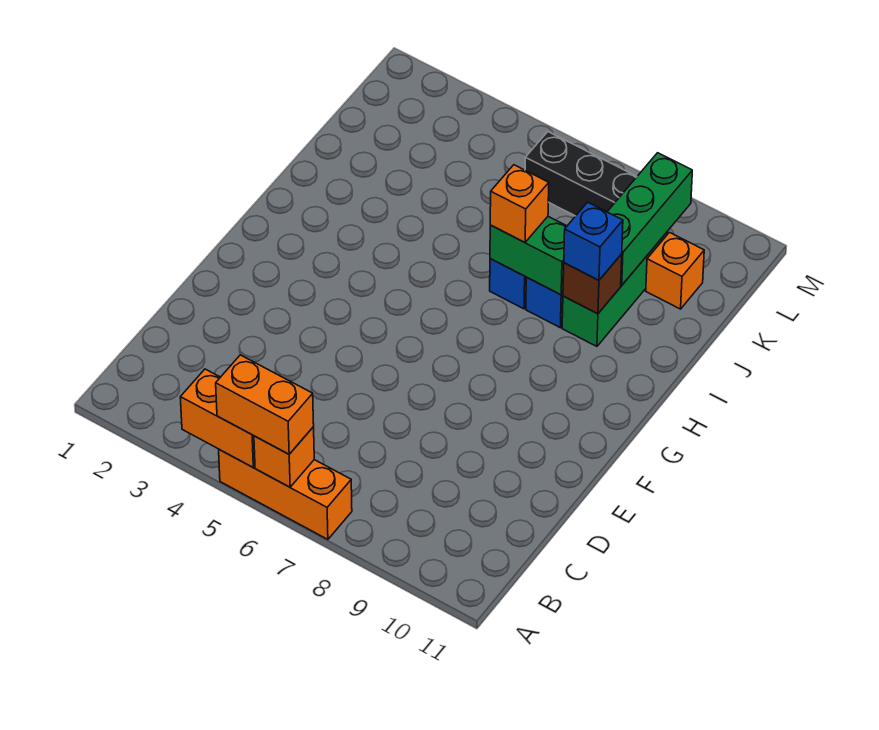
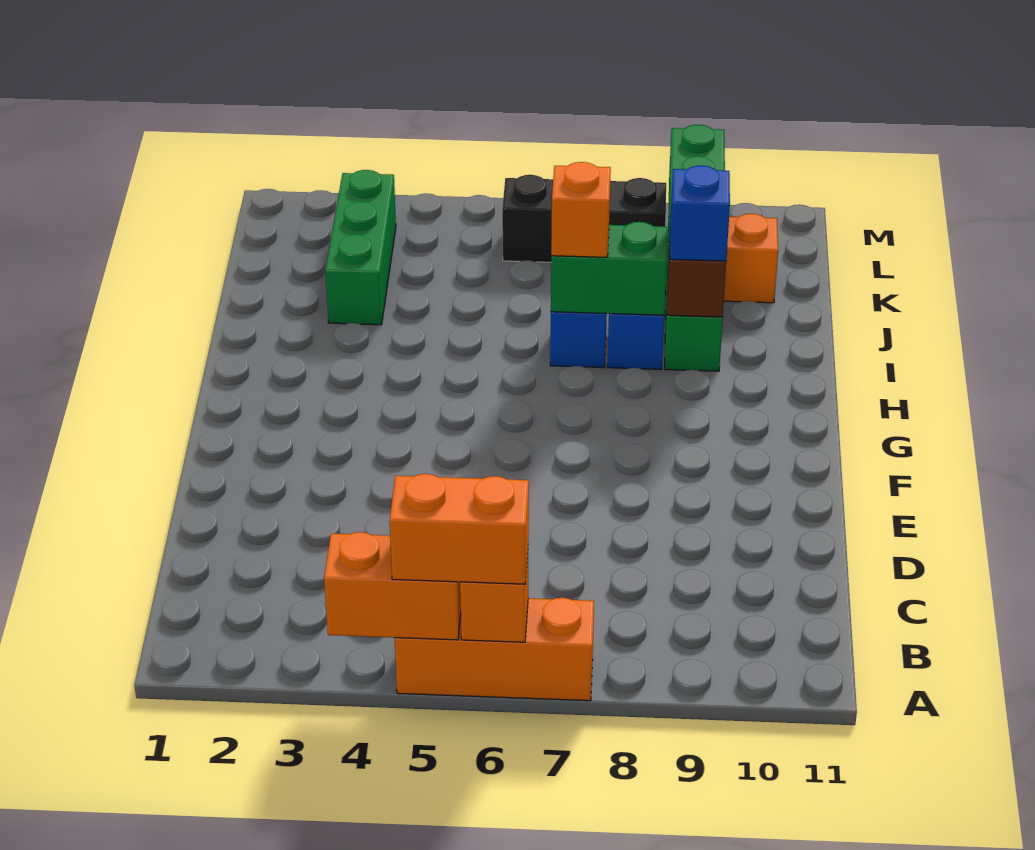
none -> green brick J3:L3 level 1

